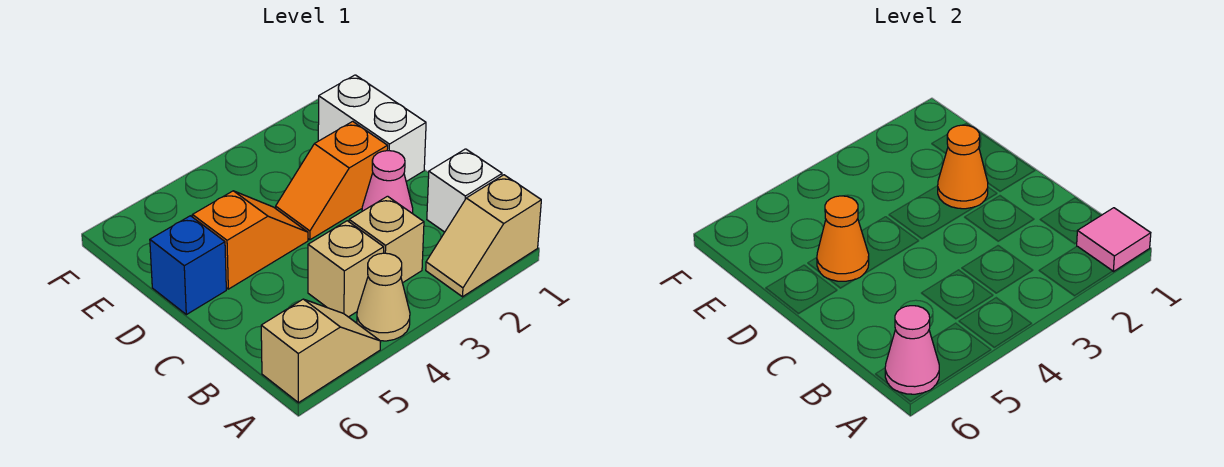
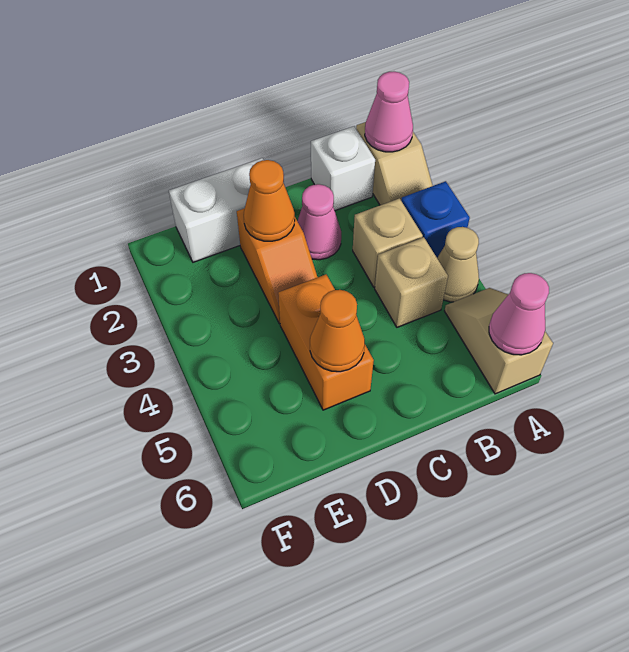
pink tile A1 level 2 -> pink cone A1 level 2
orange slope D4:D5 level 1 top 5 -> orange brick D4:D5 level 1
blue brick D6 level 1 -> blue brick A3 level 1

